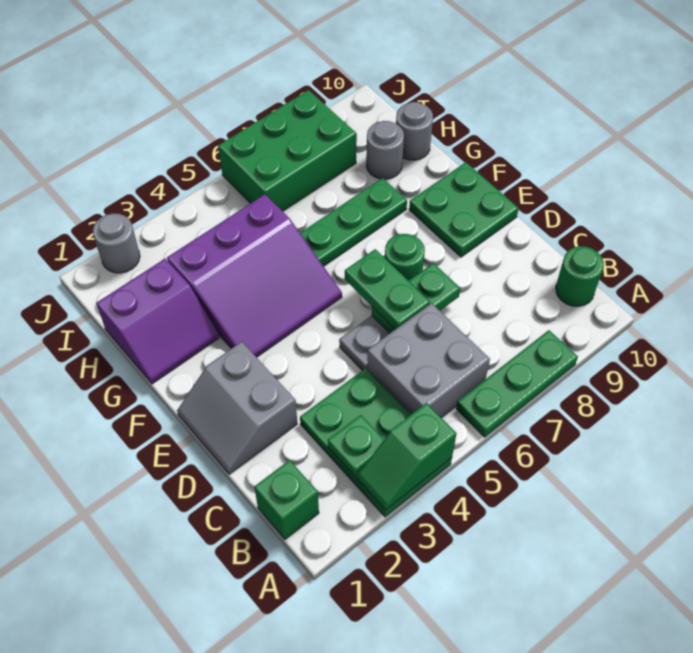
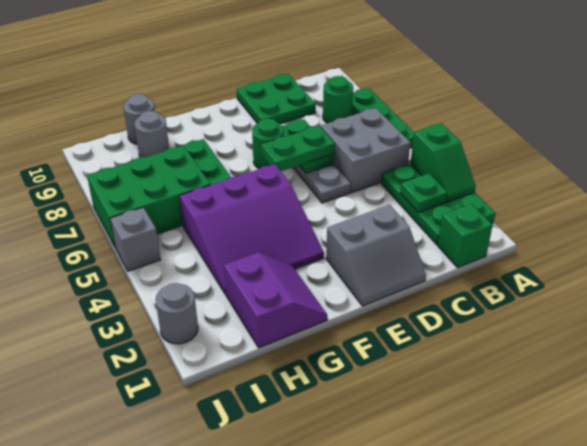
green plate A3:C4 level 1 -> green plate A2:B4 level 1
green round brick B10 level 1 -> green round brick B8 level 1
green plate E9:F10 level 1 -> green plate C9:D10 level 1
purple slope F3:H5 level 1 top H -> purple slope F3:H5 level 1 top 5
green brick I6:J8 level 1 -> green brick H6:J7 level 1
none -> grey brick J5 level 1

